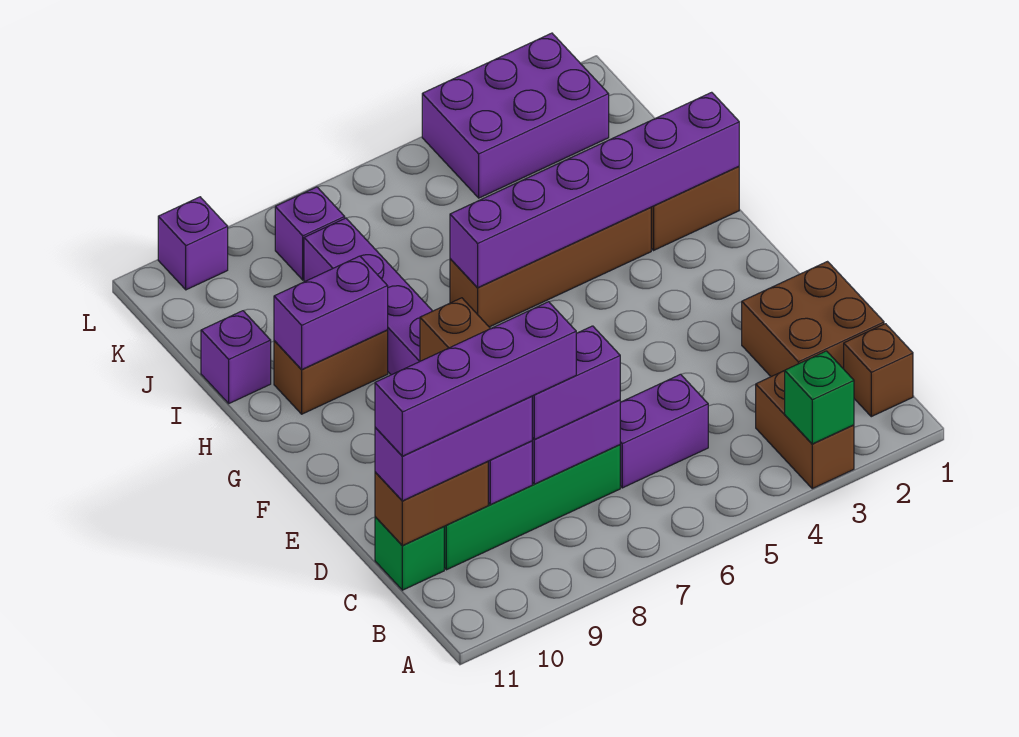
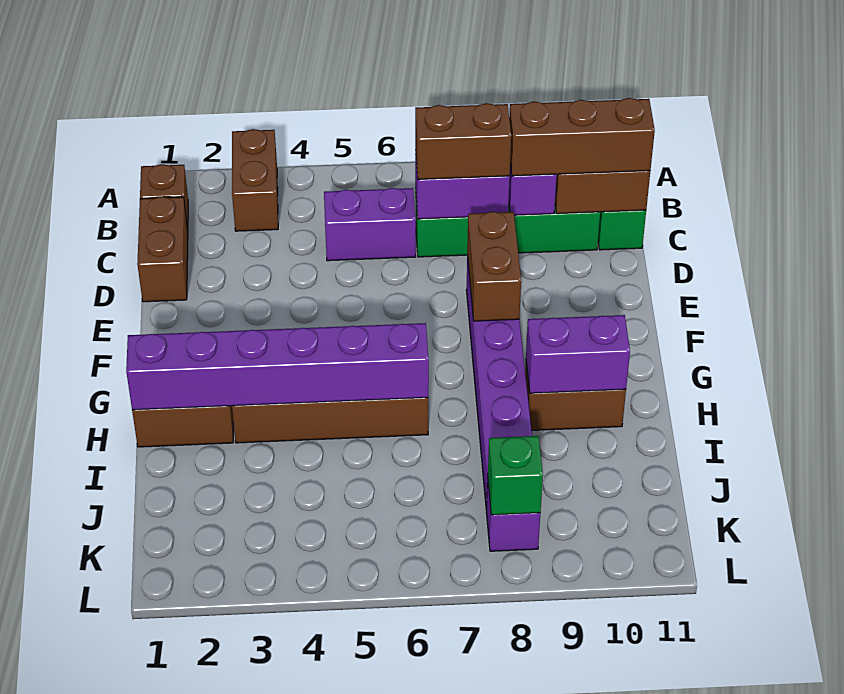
green brick A3 level 2 -> green brick K8 level 2
brown brick C1:D2 level 1 -> brown brick C1:D1 level 1
purple brick C7:C8 level 3 -> brown brick C7:C8 level 3
purple brick C8:C11 level 4 -> none
purple brick C9:C11 level 3 -> brown brick C9:C11 level 3
purple brick I11 level 1 -> none
purple brick K2:L4 level 1 -> none
purple brick L10 level 1 -> none

